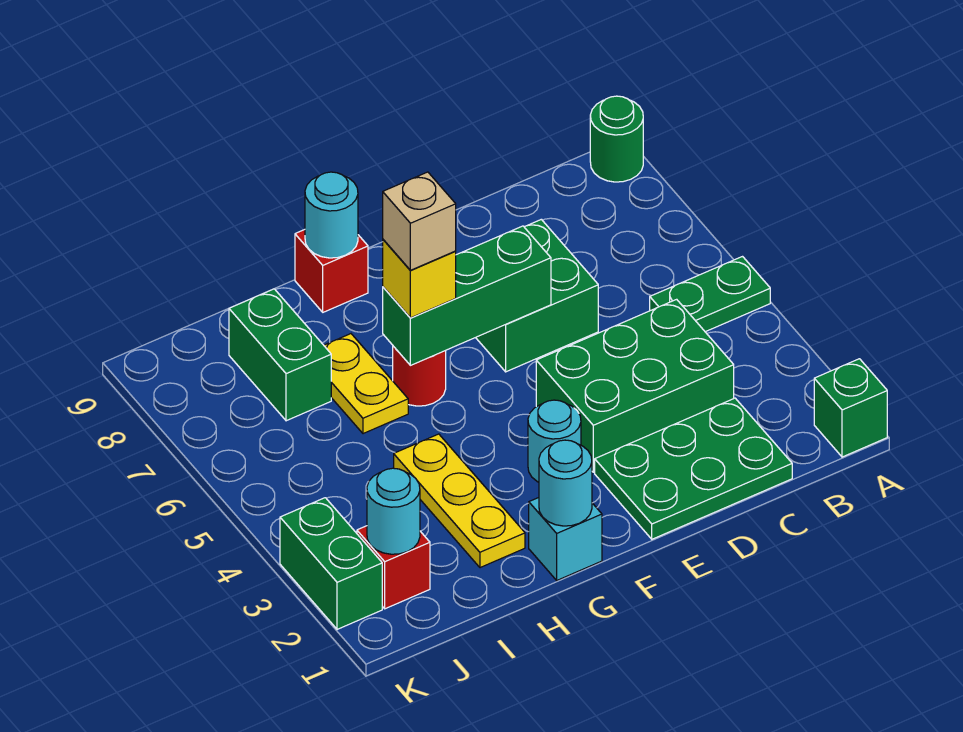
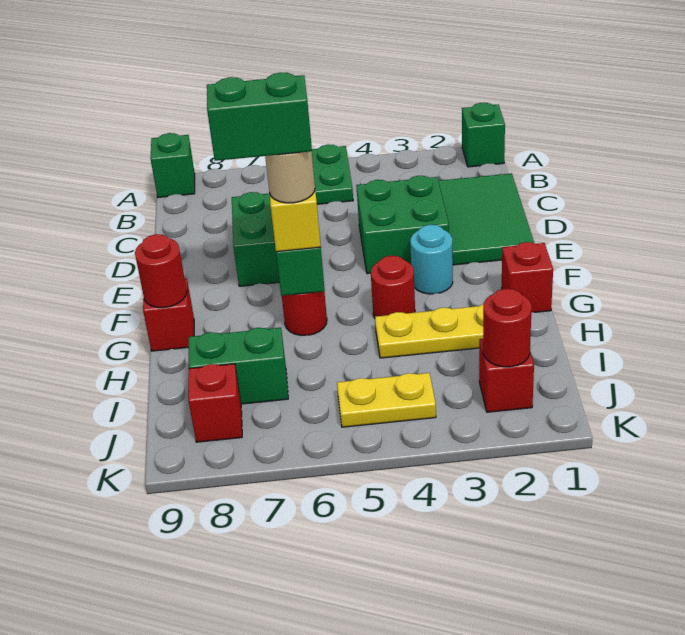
green round brick A9 level 1 -> green brick A9 level 1
green plate C1:E2 level 1 -> green tile C1:E2 level 1
green brick C3:E4 level 1 -> green brick D3:E4 level 1
cyan brick G1 level 1 -> red brick G1 level 1
cyan round brick G1 level 2 -> none
none -> red round brick G4 level 1
tan brick G6 level 4 -> tan round brick G6 level 4
cyan round brick G9 level 2 -> red round brick G9 level 2
yellow plate H6:H7 level 1 -> yellow plate J4:J5 level 1
cyan round brick J2 level 2 -> red round brick J2 level 2
none -> red brick J8 level 1
green brick K2:K3 level 1 -> green brick G6:G7 level 5

